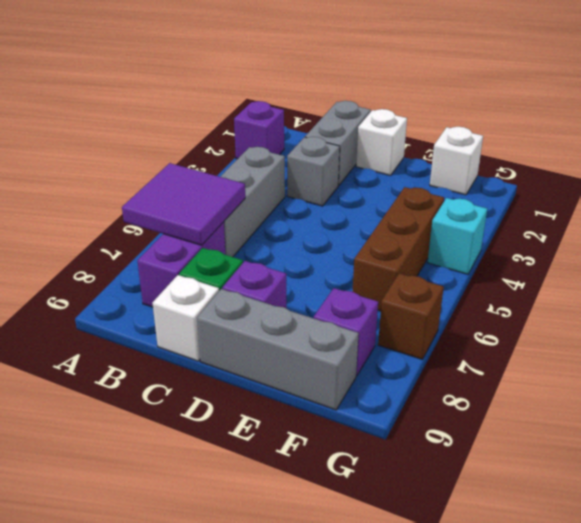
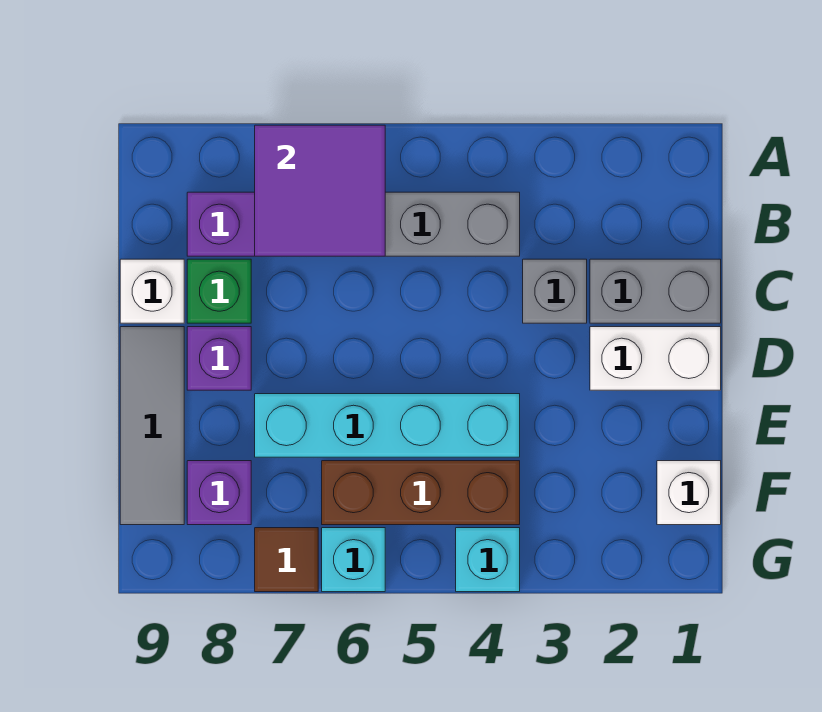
purple brick A2 level 1 -> none
white brick D1 level 1 -> white brick D1:D2 level 1
grey brick D9:F9 level 1 -> grey tile D9:F9 level 1
none -> cyan brick E4:E7 level 1
none -> cyan brick G6 level 1
brown brick G7 level 1 -> brown tile G7 level 1

